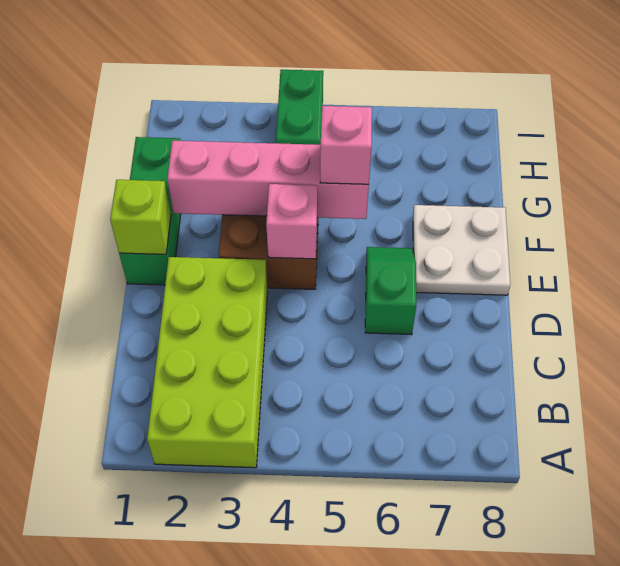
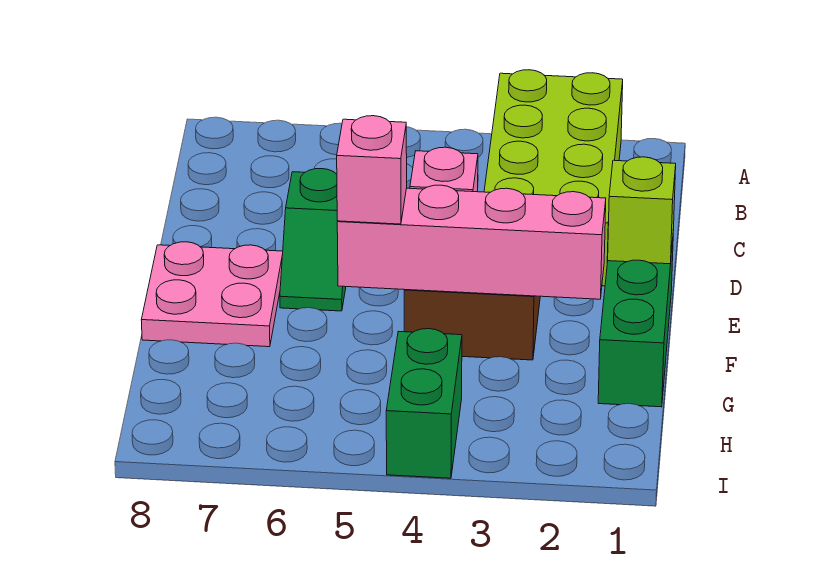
white plate E7:F8 level 1 -> pink plate E7:F8 level 1

